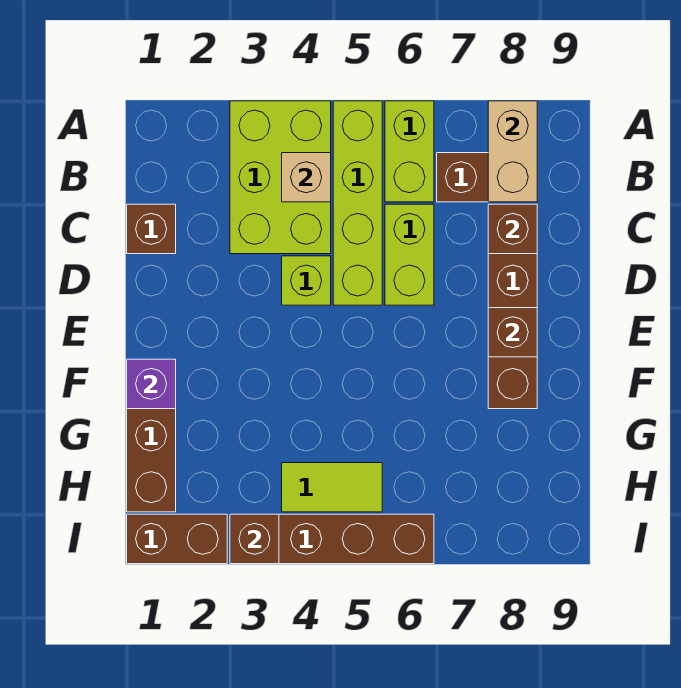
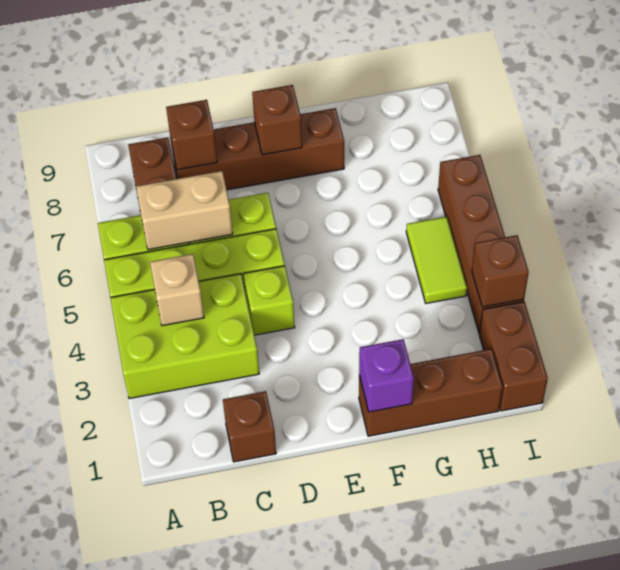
tan brick A8:B8 level 2 -> tan brick B6:C6 level 2

